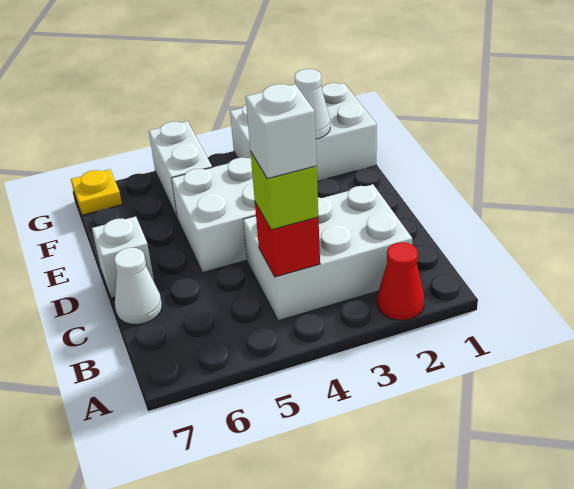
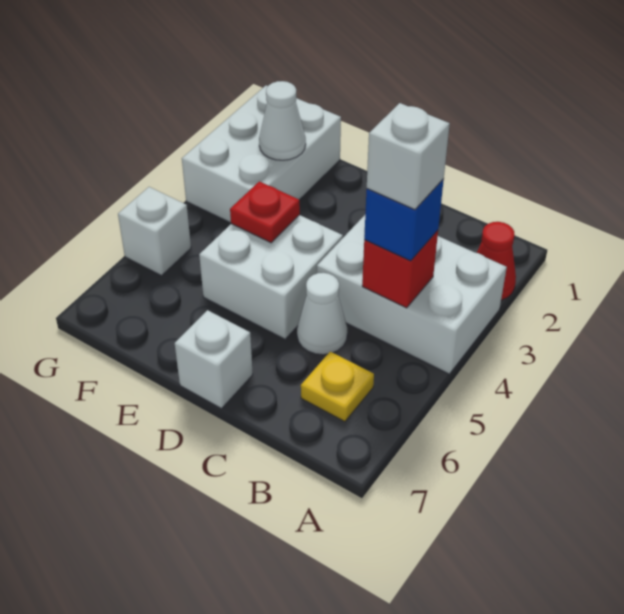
white brick B2:C4 level 1 -> white brick A3:C4 level 1
lime brick B4 level 3 -> blue brick B4 level 3
white cone C7 level 1 -> white cone C5 level 1
none -> red plate E4 level 2
white brick F5:G5 level 1 -> white brick G5 level 1
yellow plate G7 level 1 -> yellow plate B6 level 1

